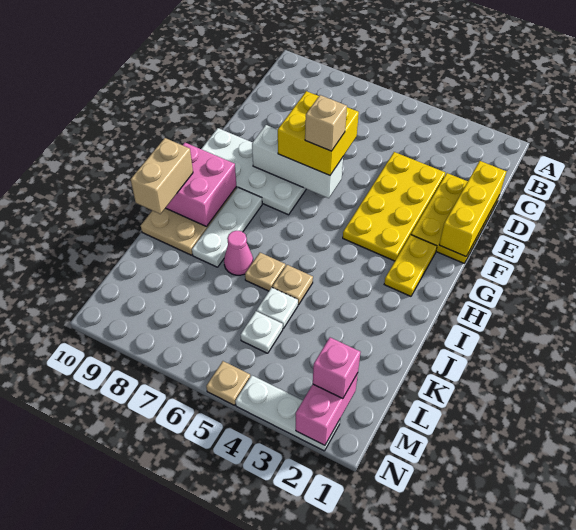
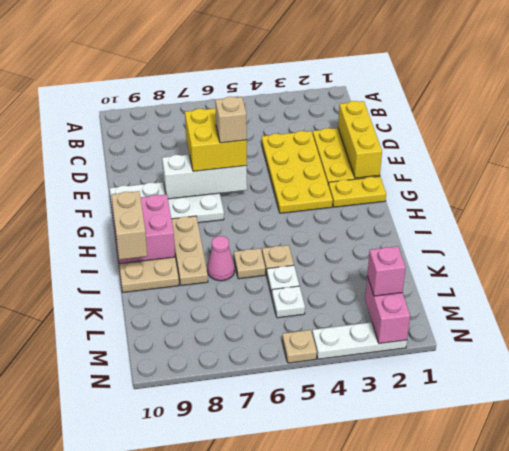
yellow plate G2:H2 level 1 -> yellow plate G1:G2 level 1
white plate H8:J8 level 1 -> tan plate H8:J8 level 1

